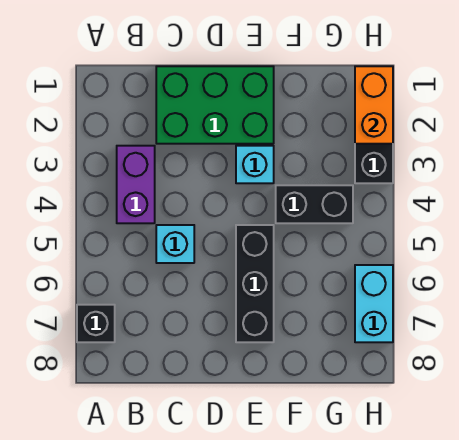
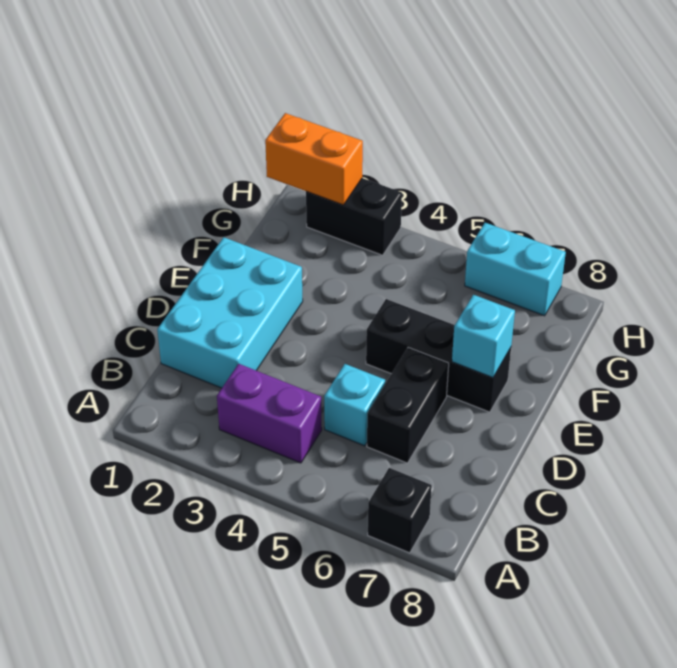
green brick C1:E2 level 1 -> cyan brick C1:E2 level 1
cyan brick E3 level 1 -> cyan brick E7 level 2
black brick F4:G4 level 1 -> black brick C6:D6 level 1

